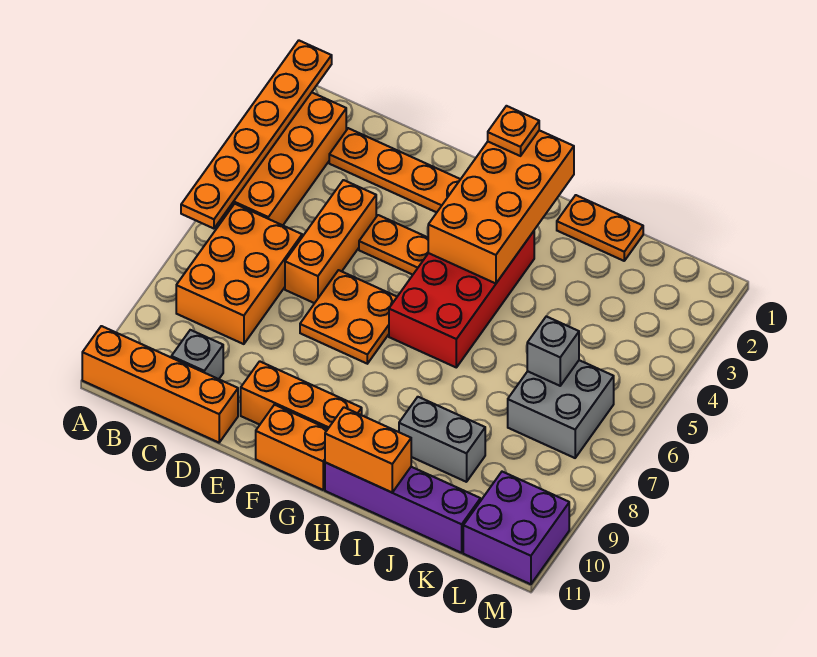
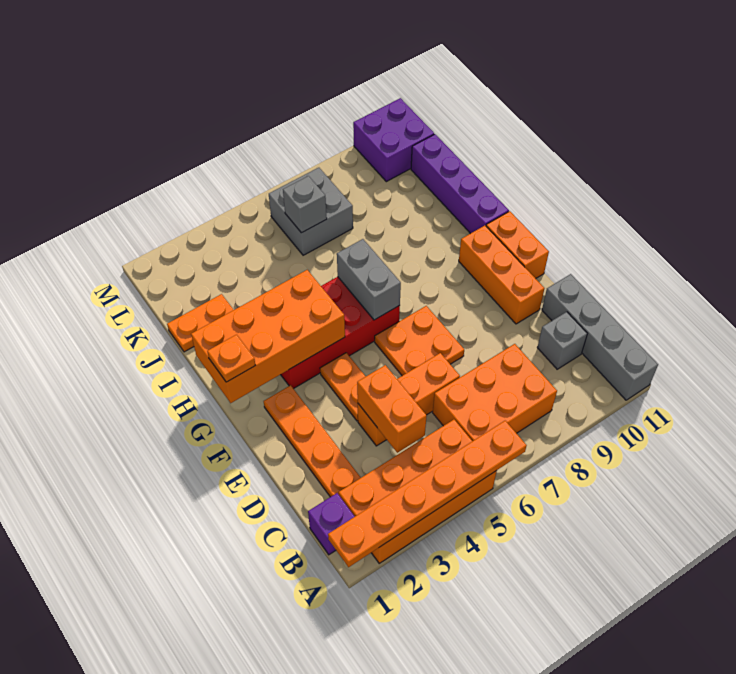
orange brick A11:D11 level 1 -> grey brick A11:D11 level 1
none -> purple brick B1 level 1
orange brick H11:I11 level 2 -> orange brick C4:D4 level 2
orange plate I1:J1 level 1 -> orange plate J1:J2 level 1
grey brick I9:J9 level 1 -> grey brick G6:H6 level 2

